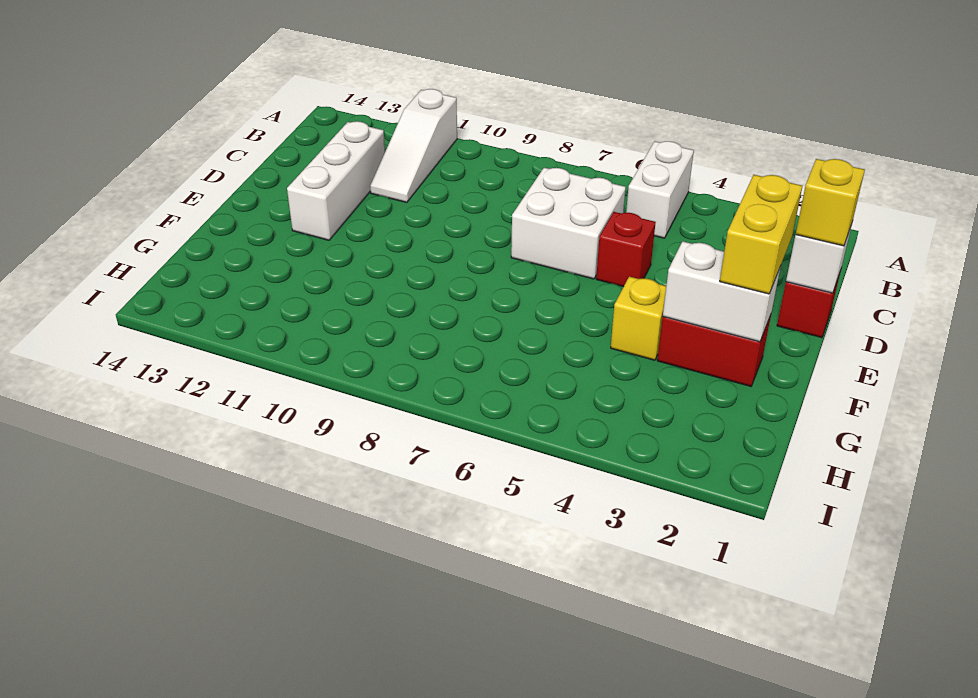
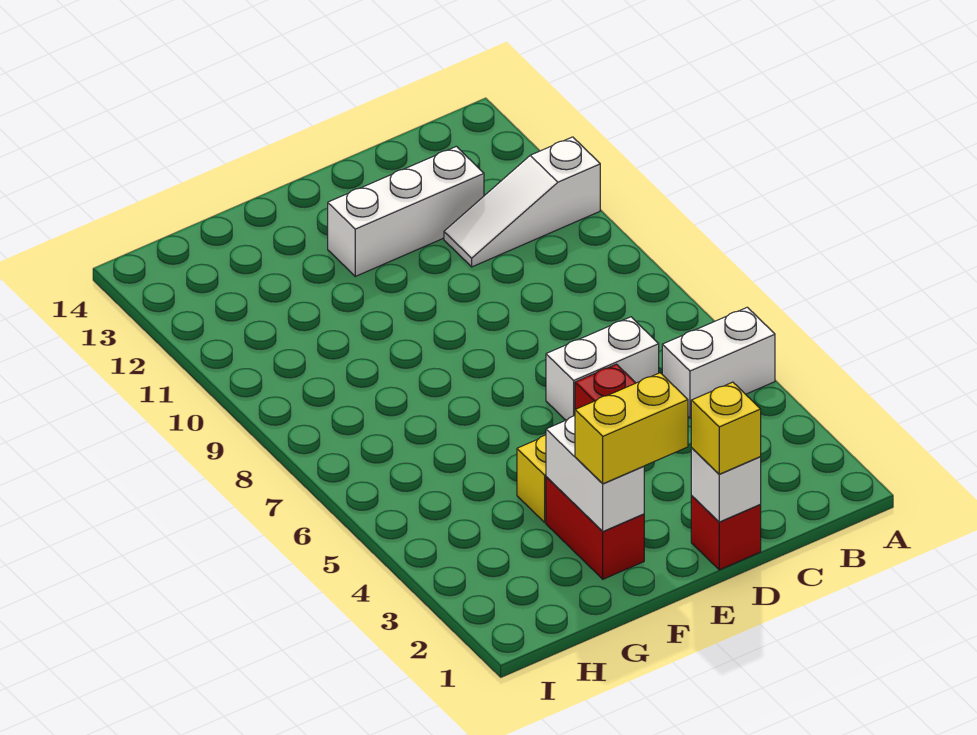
white brick C6:D7 level 1 -> white brick C6:D6 level 1

